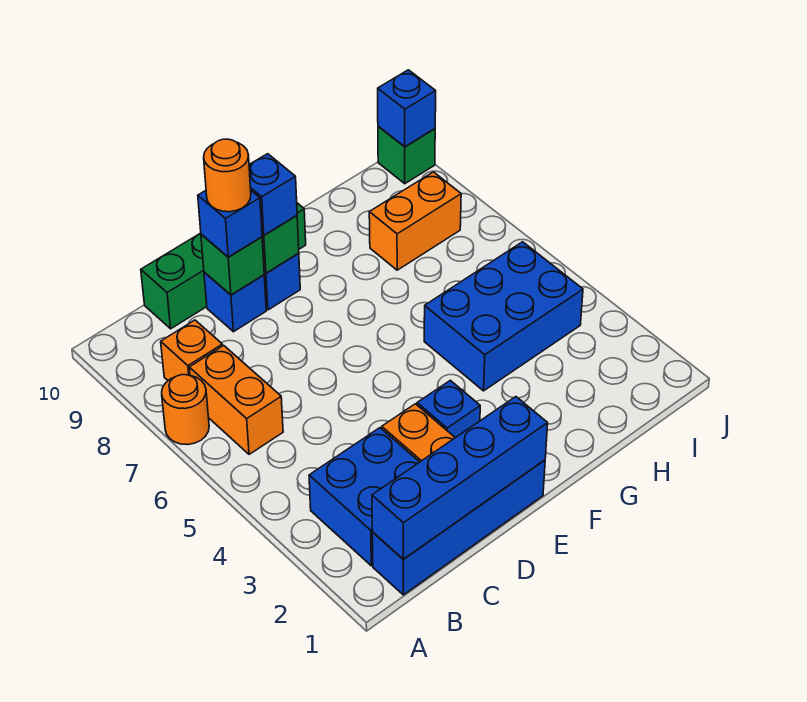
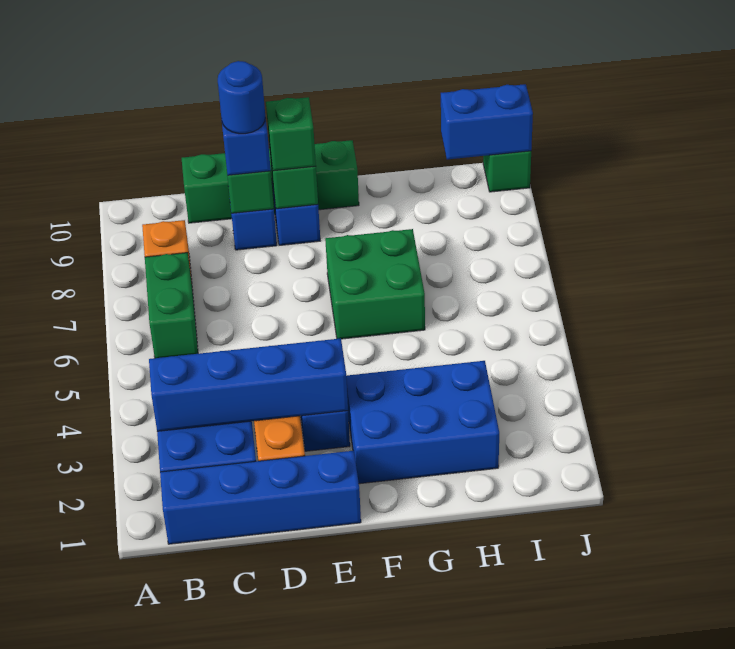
orange round brick A7 level 1 -> none
blue brick B1:E1 level 2 -> blue brick B3:E3 level 2
orange brick B6:B7 level 1 -> green brick B6:B7 level 1
orange round brick D9 level 4 -> blue round brick D9 level 4
blue brick E9 level 3 -> green brick E9 level 3
none -> green brick F6:G7 level 1
blue brick G4:I5 level 1 -> blue brick F2:H3 level 1
orange brick H8:I8 level 1 -> none
blue brick J10 level 2 -> blue brick I10:J10 level 2

